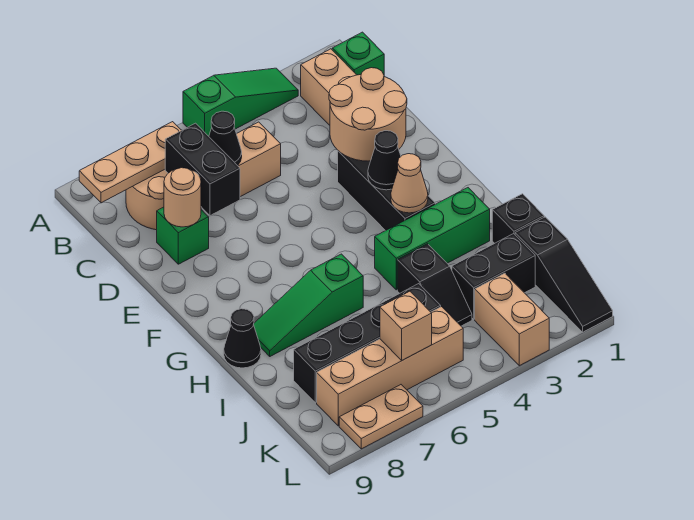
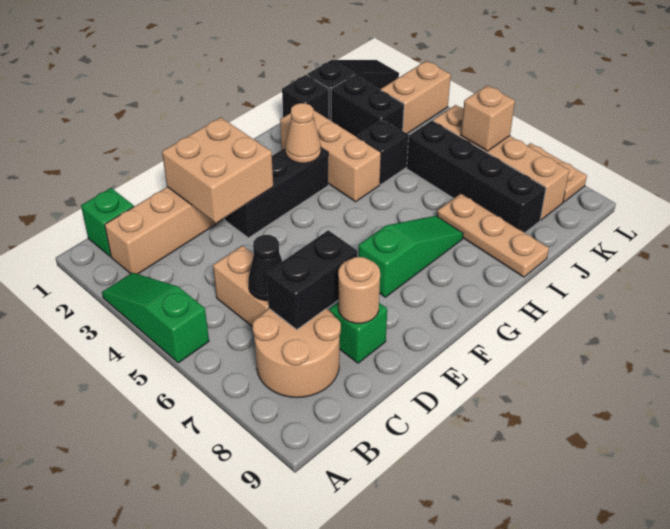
tan plate B7:B9 level 2 -> tan plate I7:I9 level 1
tan round brick D2:E3 level 2 -> tan brick D2:E3 level 2
black cone F3 level 2 -> none
green brick H2:H4 level 1 -> tan brick H2:H4 level 1
green slope H6:H8 level 1 top 6 -> green slope F7:H7 level 1 top F
black cone H9 level 1 -> none

